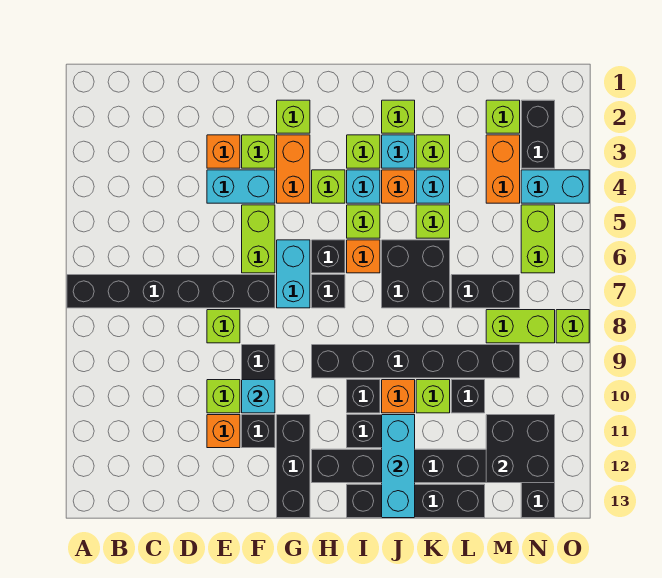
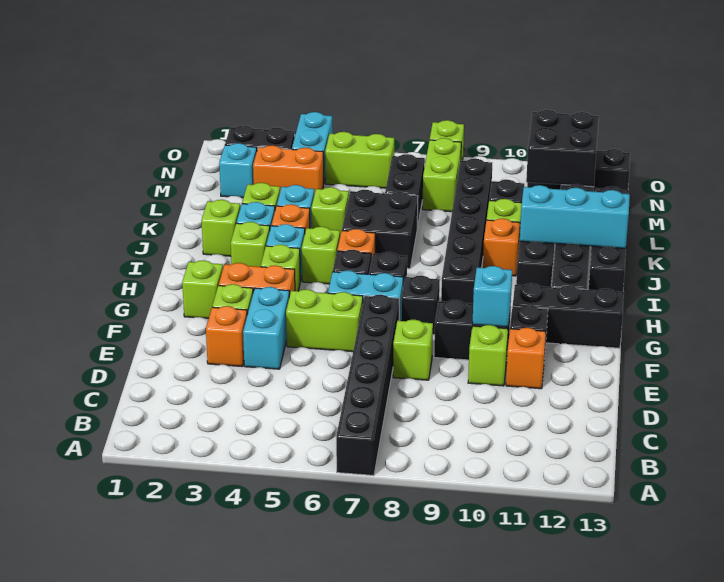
black brick I10 level 1 -> black brick G8 level 1
lime brick M2 level 1 -> cyan brick M2 level 1

